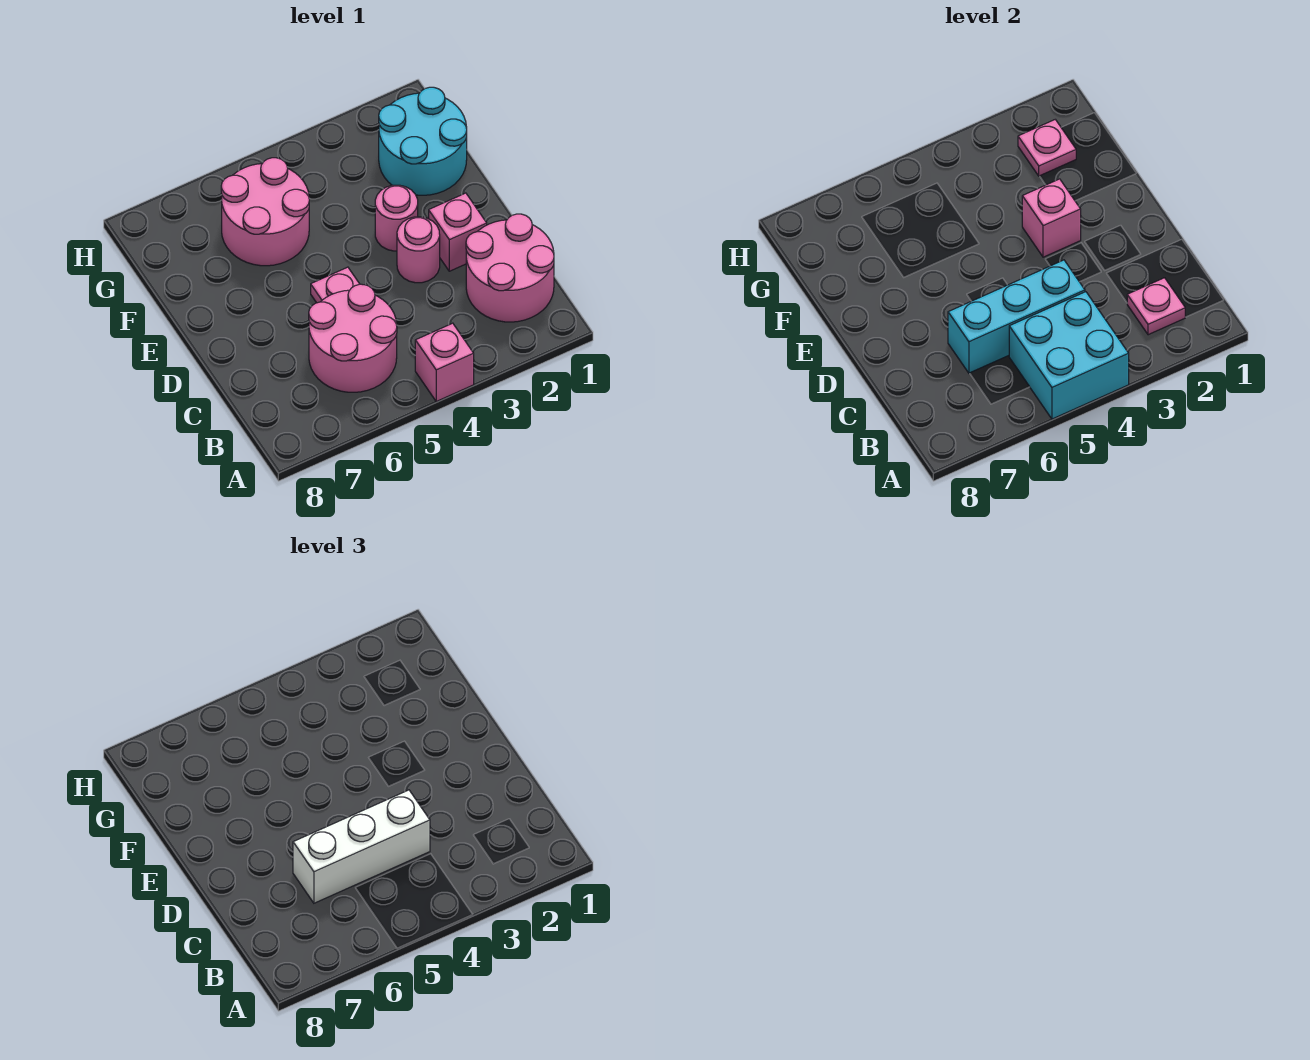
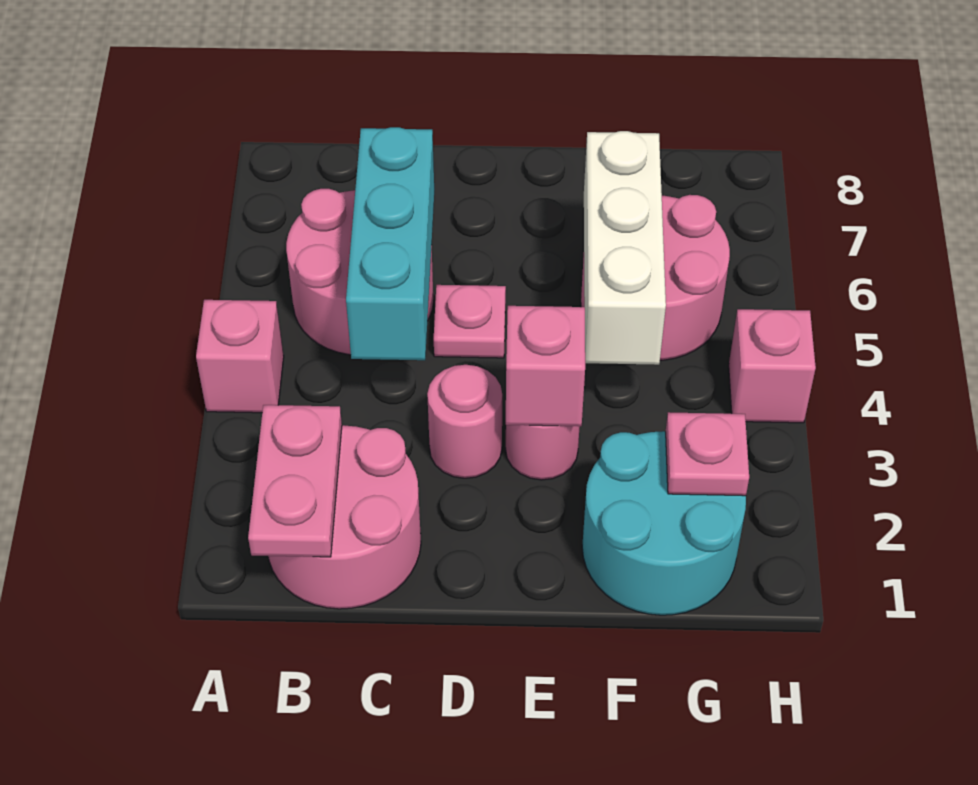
cyan brick A4:B5 level 2 -> none
pink plate B2 level 2 -> pink plate B1:B2 level 2
white brick C4:C6 level 3 -> white brick F4:F6 level 2
pink brick D2 level 1 -> pink brick H4 level 1

